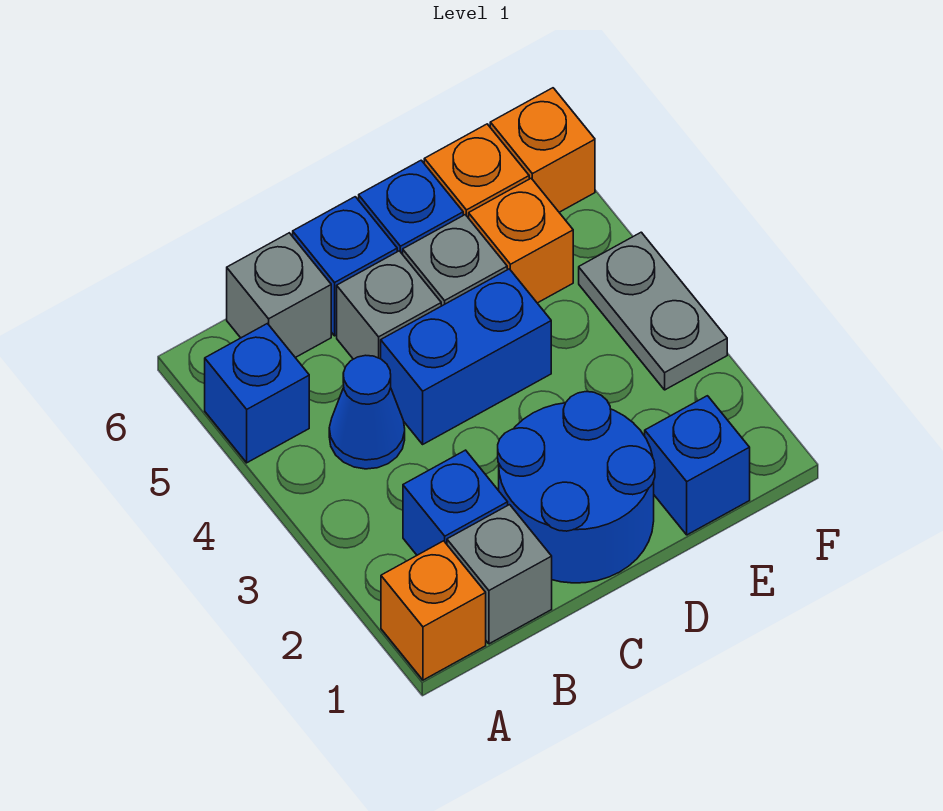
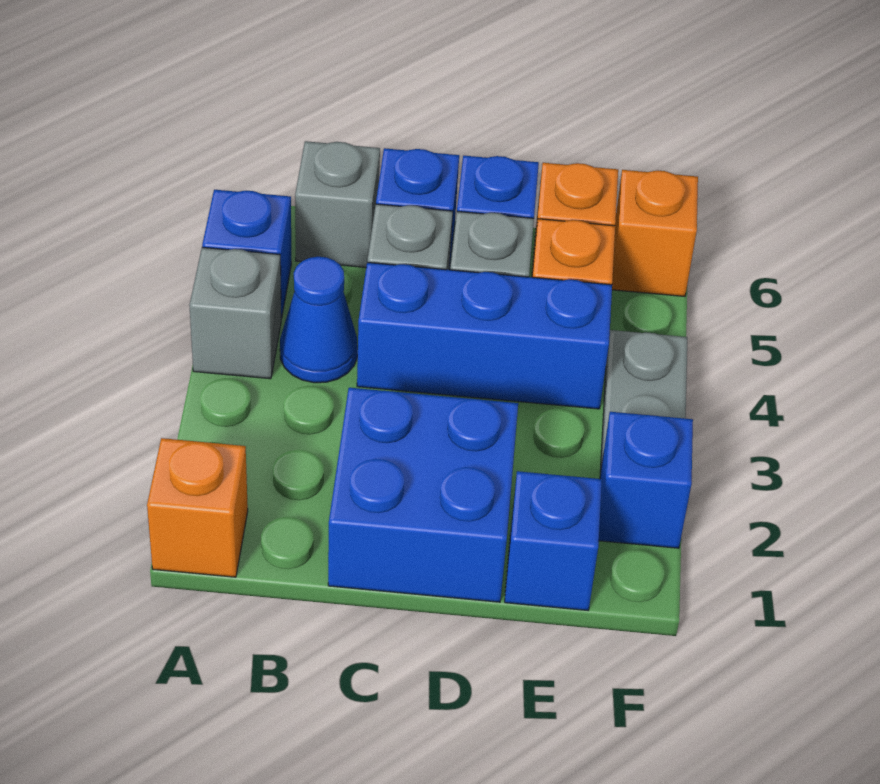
grey brick B1 level 1 -> grey brick A4 level 1
blue brick B2 level 1 -> blue brick F2 level 1
blue round brick C1:D2 level 1 -> blue brick C1:D2 level 1
blue brick C4:D4 level 1 -> blue brick C4:E4 level 1

